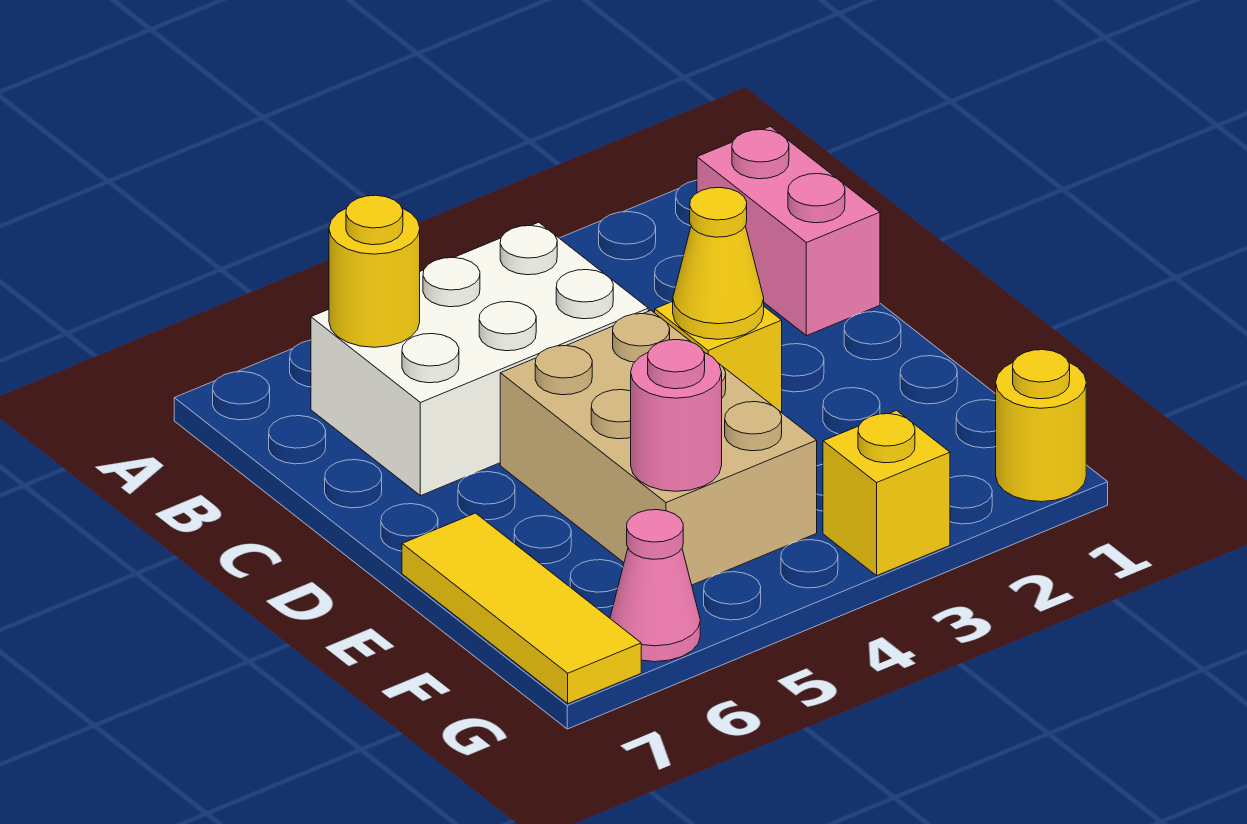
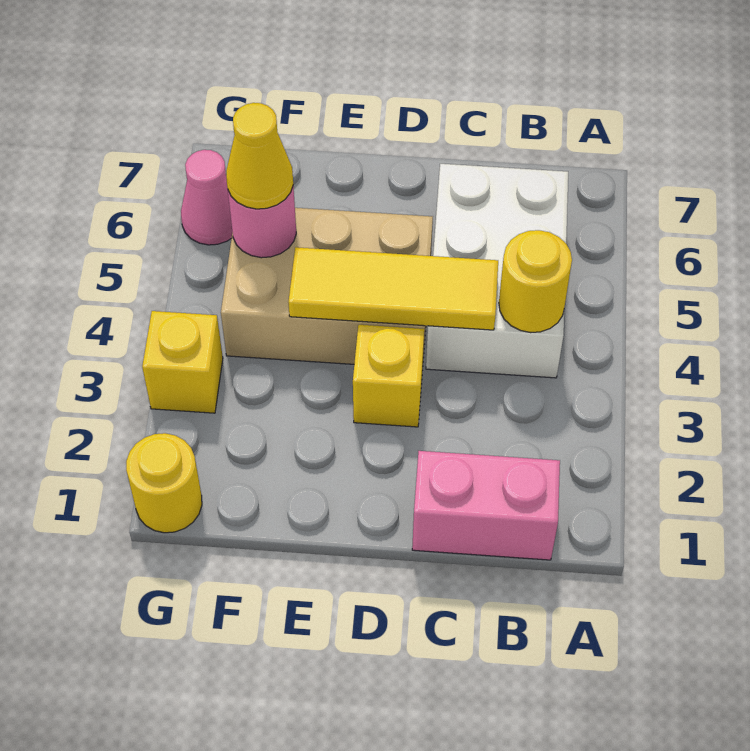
yellow round brick B6 level 2 -> yellow round brick B4 level 2
yellow cone D3 level 2 -> yellow cone F5 level 3
yellow tile E7:G7 level 1 -> yellow tile C4:E4 level 2

